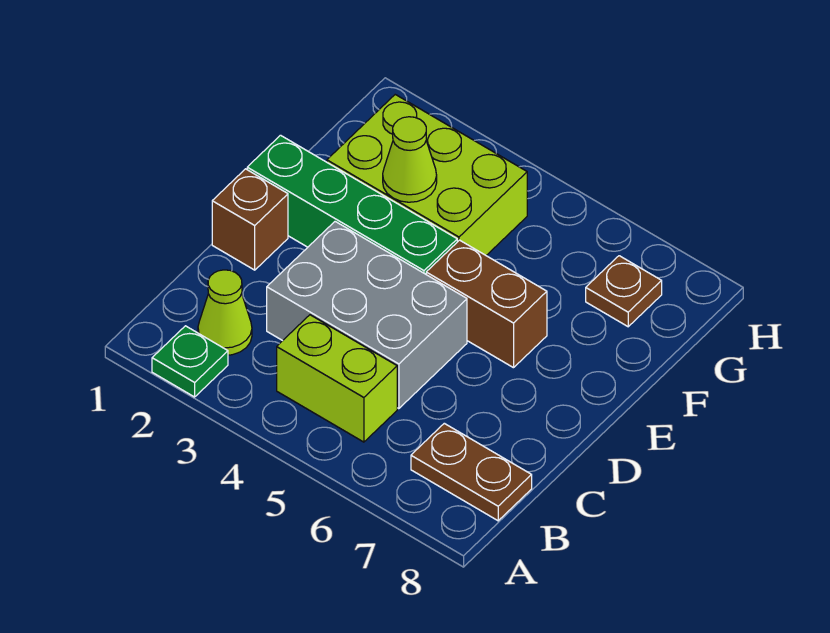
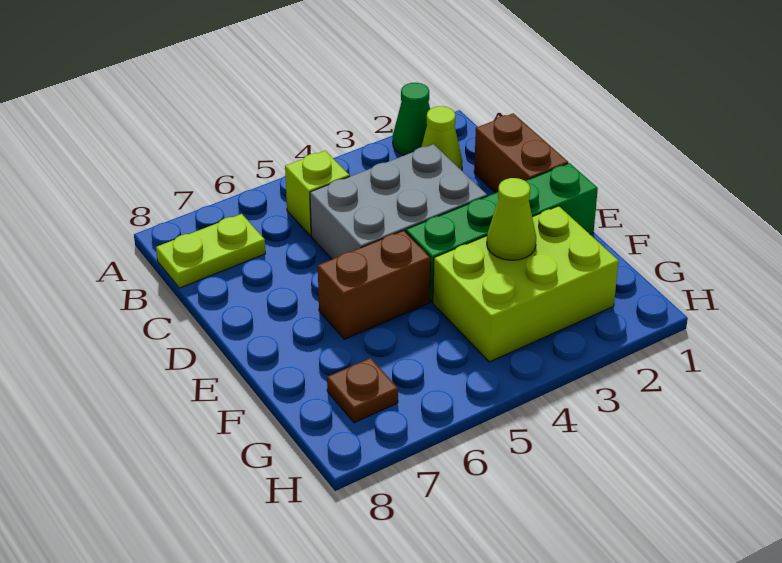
green plate A2 level 1 -> green cone A2 level 1
lime brick B4:B5 level 1 -> lime brick B5 level 1
brown plate B7:B8 level 1 -> lime plate B7:B8 level 1
brown brick D1 level 1 -> brown brick C1:D1 level 1

